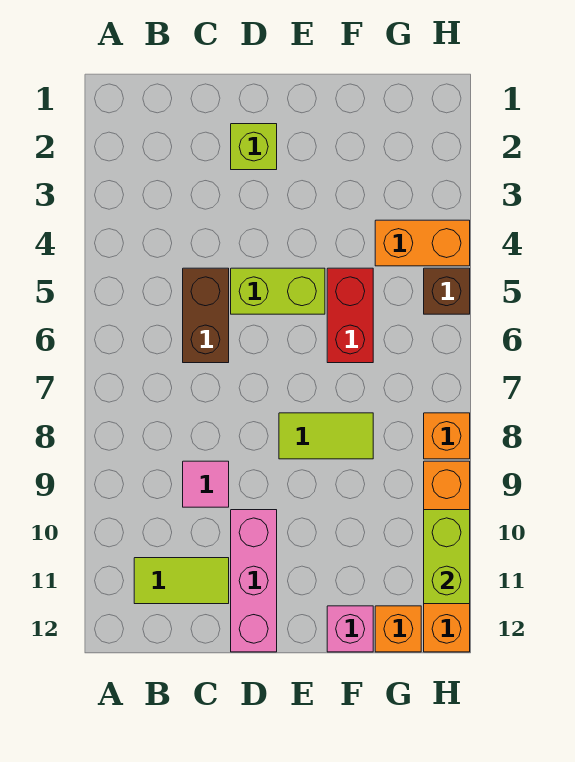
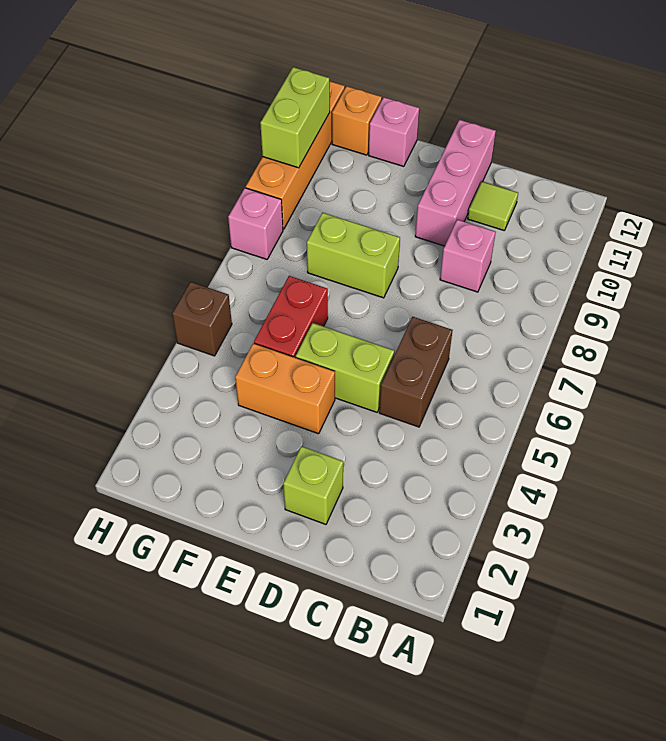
lime tile B11:C11 level 1 -> lime tile C11 level 1
pink tile C9 level 1 -> pink brick C9 level 1
lime tile E8:F8 level 1 -> lime brick E8:F8 level 1
orange brick G4:H4 level 1 -> orange brick E4:F4 level 1
orange brick H8 level 1 -> pink brick H8 level 1

